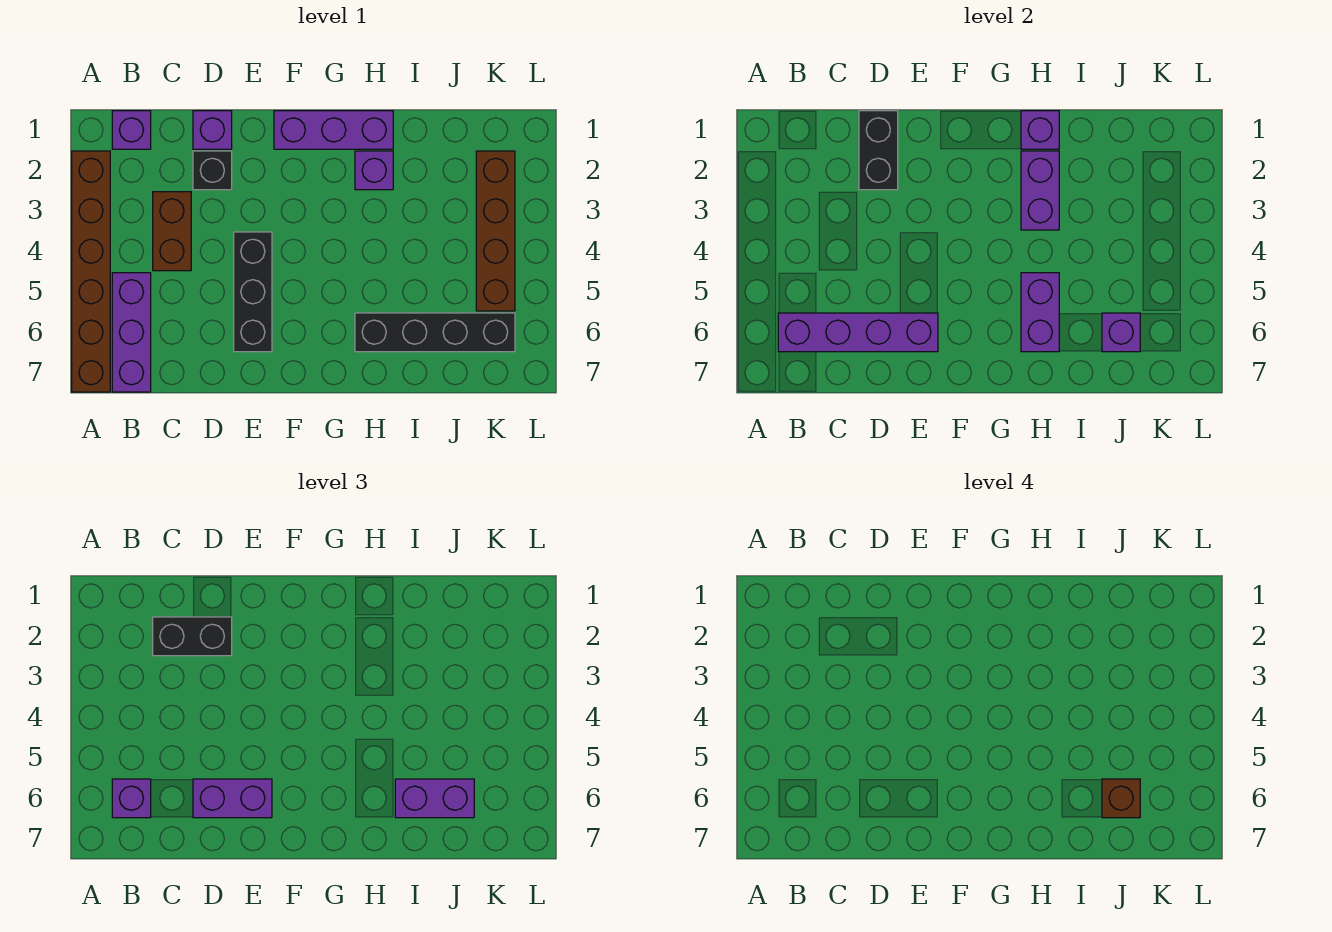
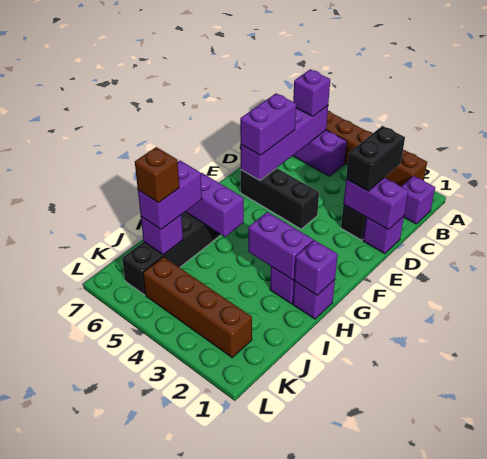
brown brick C3:C4 level 1 -> none
black brick D1:D2 level 2 -> purple brick D1:D2 level 2
purple brick F1:H1 level 1 -> purple brick H1 level 1

